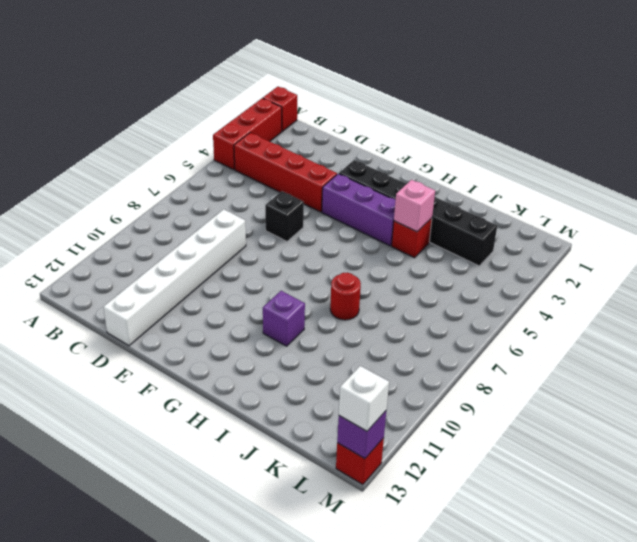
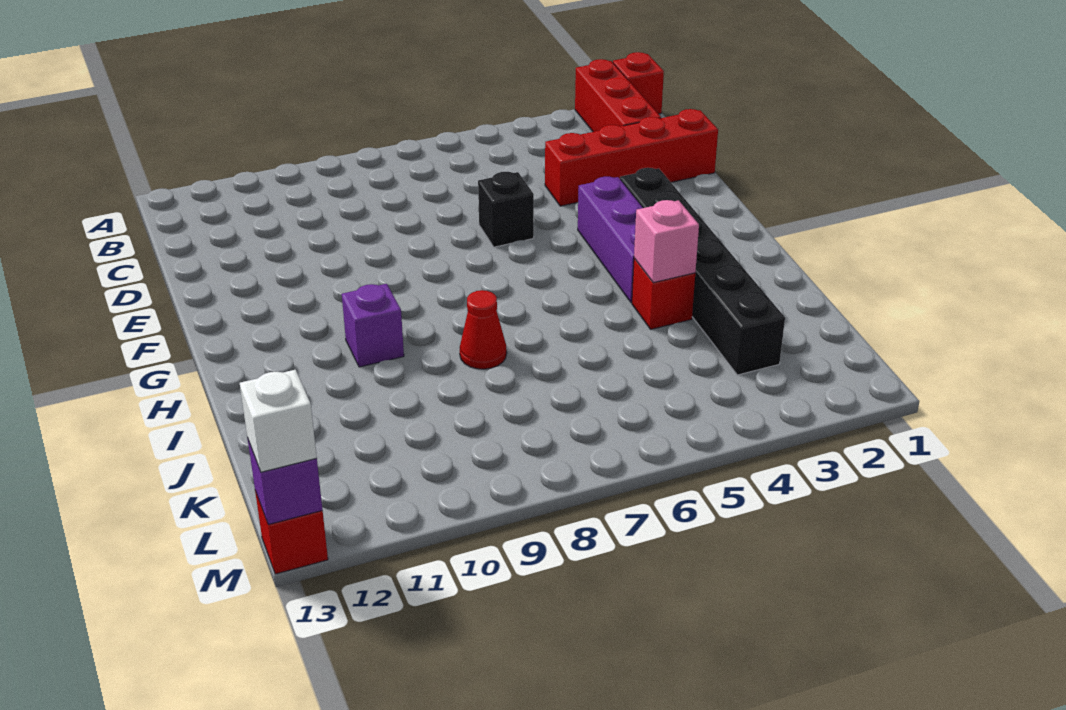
red brick A2:A4 level 1 -> red brick A2:C2 level 1
red brick B4:E4 level 1 -> red brick D1:D4 level 1
white brick D8:D13 level 1 -> none
red round brick I8 level 1 -> red cone I8 level 1

